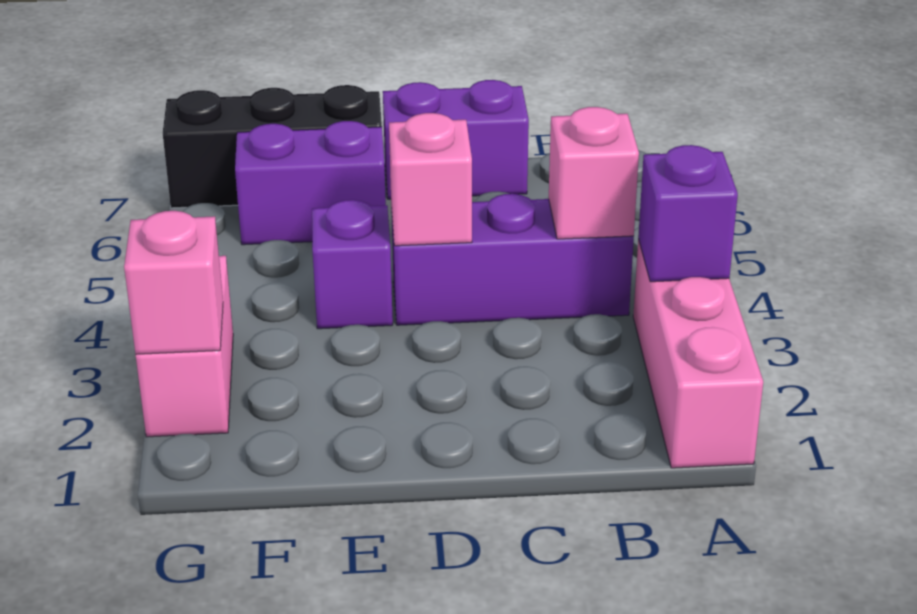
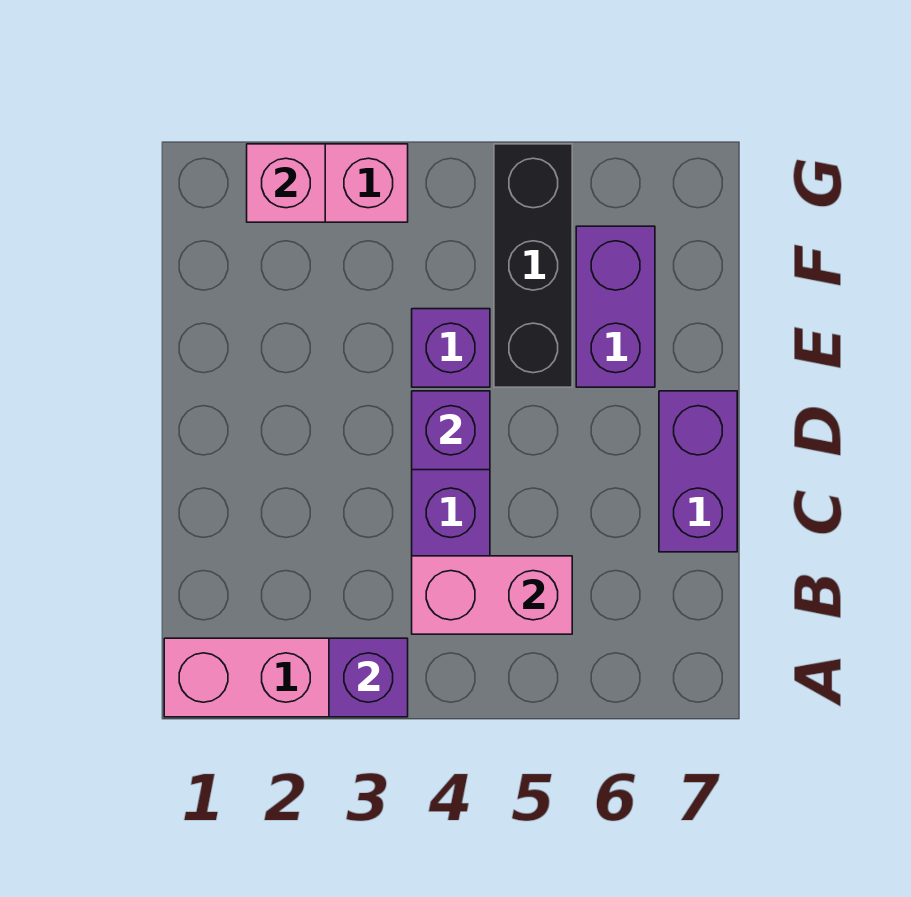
pink brick B4 level 2 -> pink brick B4:B5 level 2
pink brick D4 level 2 -> purple brick D4 level 2
black brick E7:G7 level 1 -> black brick E5:G5 level 1

